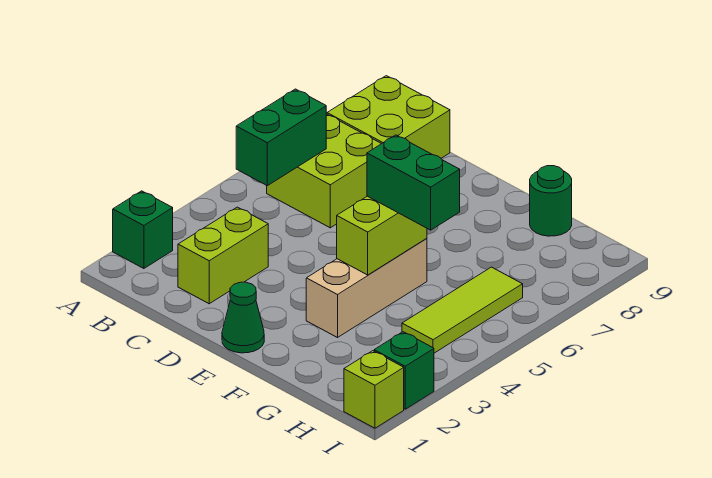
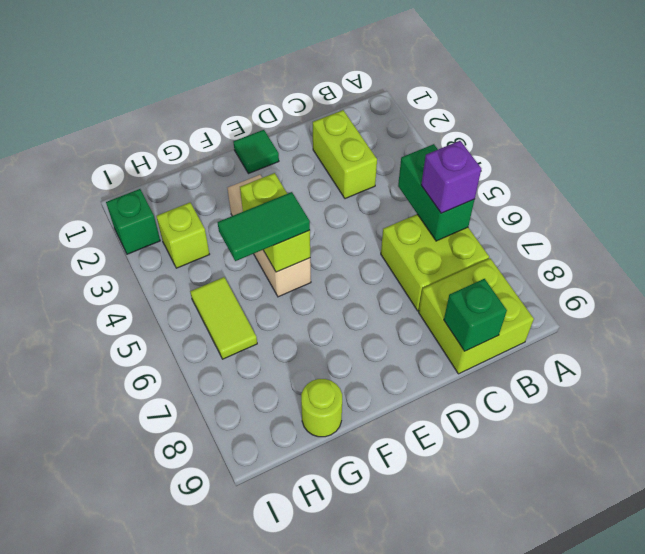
green brick A2 level 1 -> green brick C9 level 2
none -> purple brick B6 level 3
green cone E1 level 1 -> green tile E1 level 1
green brick F5:G5 level 3 -> green tile F5:G5 level 3
green round brick G9 level 1 -> lime round brick G9 level 1
lime tile H4:H6 level 1 -> lime tile H5:H6 level 1
lime brick I1 level 1 -> lime brick H3 level 1

